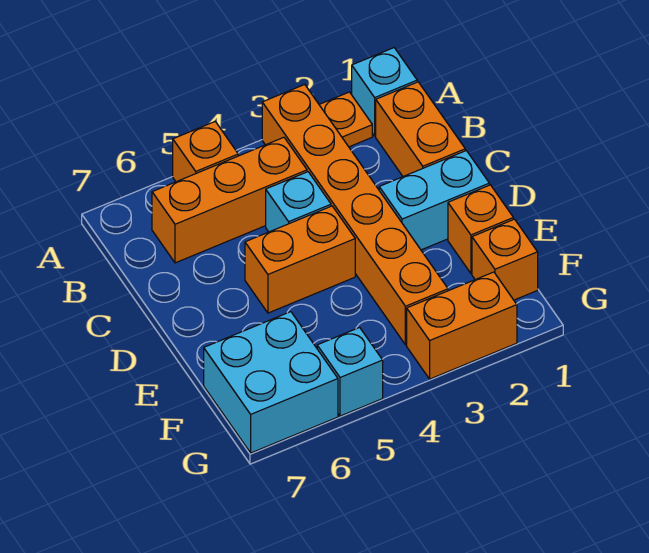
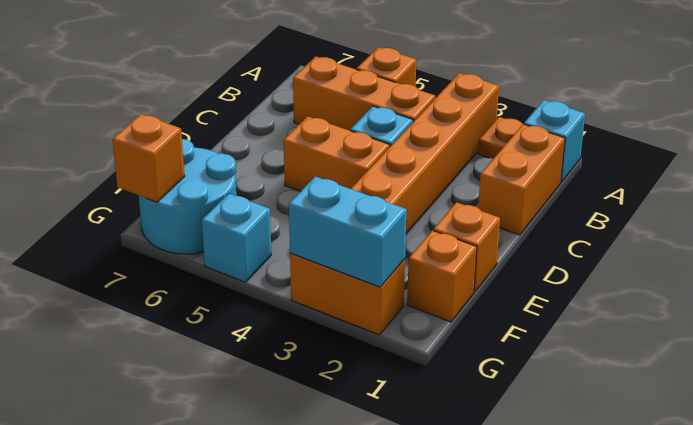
cyan brick D1:D2 level 1 -> cyan brick G2:G3 level 2
cyan brick F6:G7 level 1 -> cyan round brick F6:G7 level 1
none -> orange brick G7 level 2

